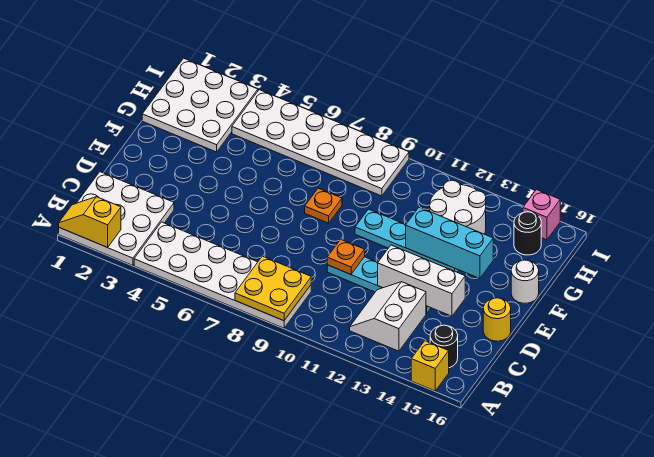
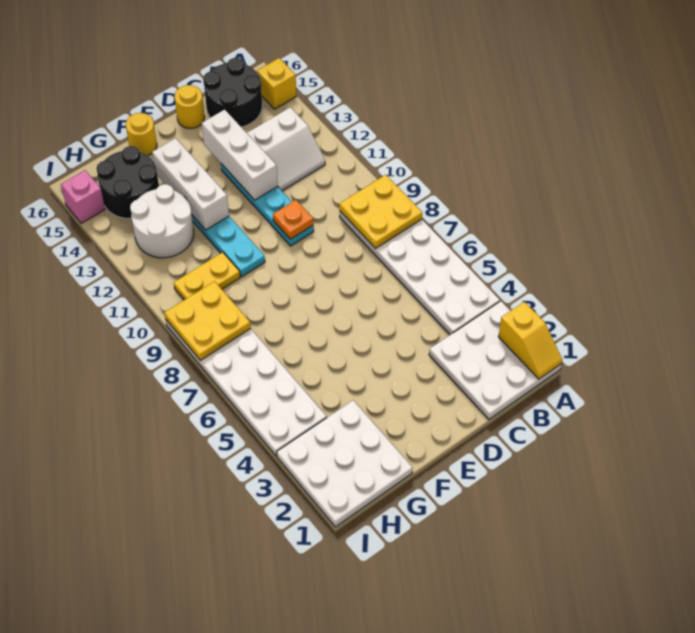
black round brick B15 level 1 -> black round brick B15:C16 level 1
orange plate F8 level 1 -> none
cyan brick F12:F14 level 2 -> white brick F12:F14 level 2
white round brick F16 level 1 -> yellow round brick F16 level 1
none -> yellow plate G10:H10 level 1
none -> yellow plate H8:I9 level 2
black round brick H15 level 1 -> black round brick G14:H15 level 1

